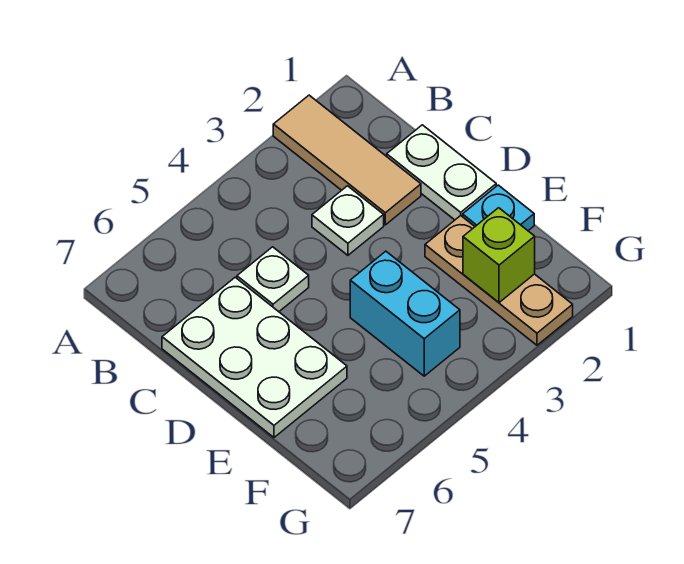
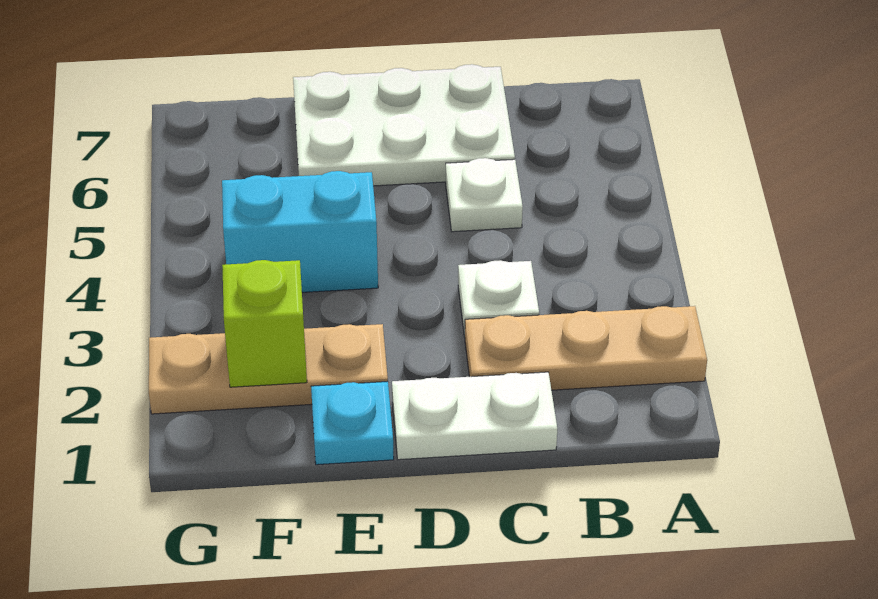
tan tile A2:C2 level 1 -> tan plate A2:C2 level 1

